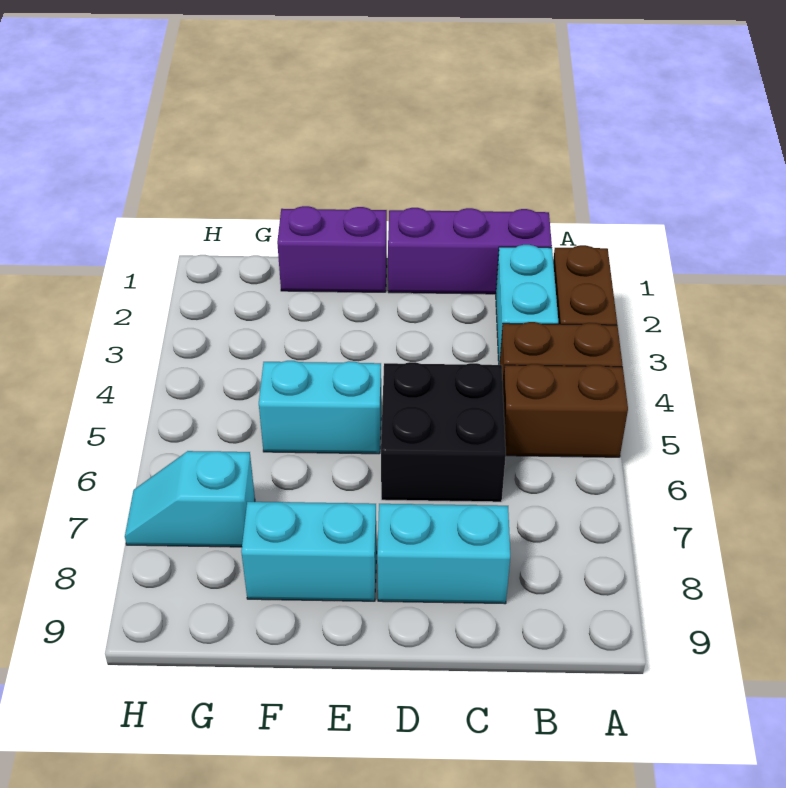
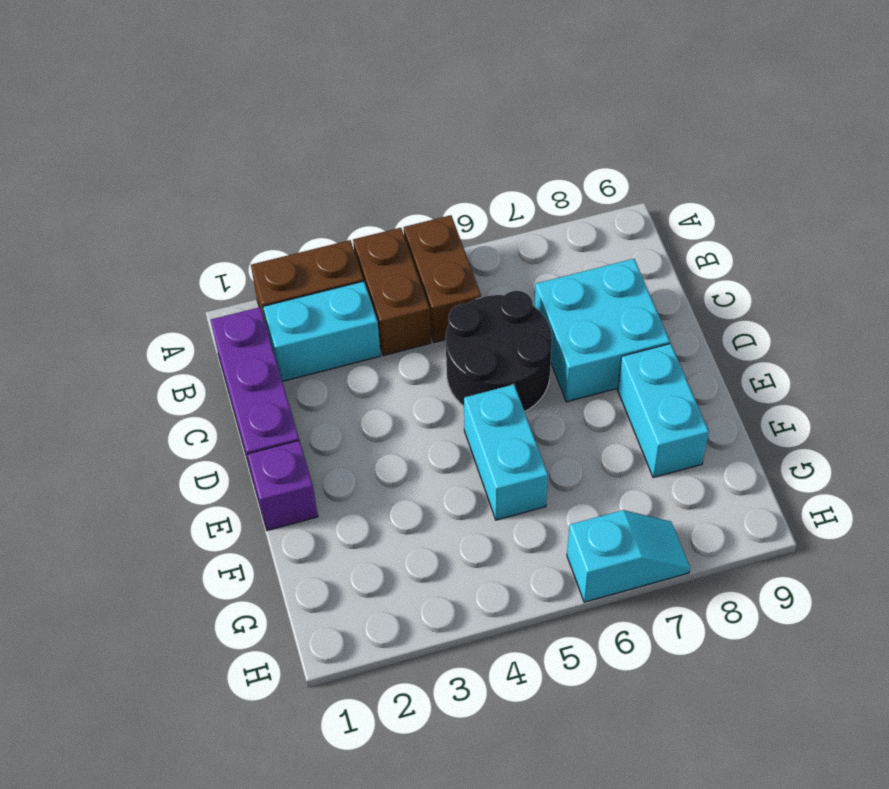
black brick C5:D6 level 1 -> black round brick C5:D6 level 1
cyan brick C8:D8 level 1 -> cyan brick C7:D8 level 1
purple brick E1:F1 level 1 -> purple brick E1 level 1
cyan slope G7:H7 level 1 top G -> cyan slope H6:H7 level 1 top 6

